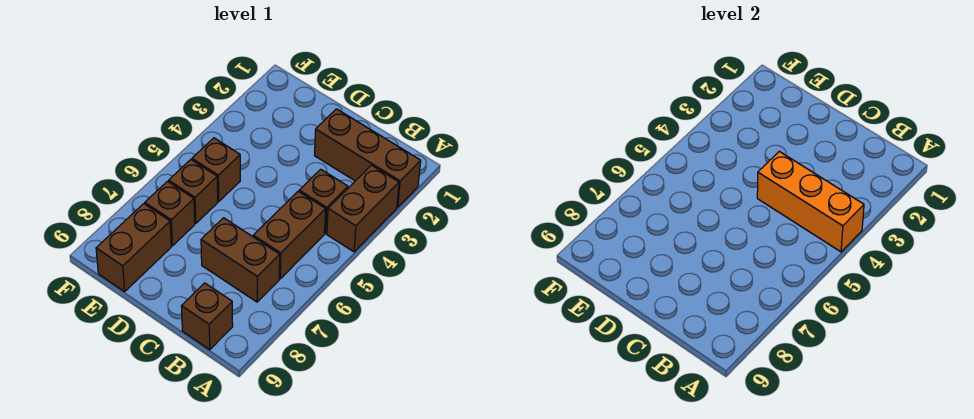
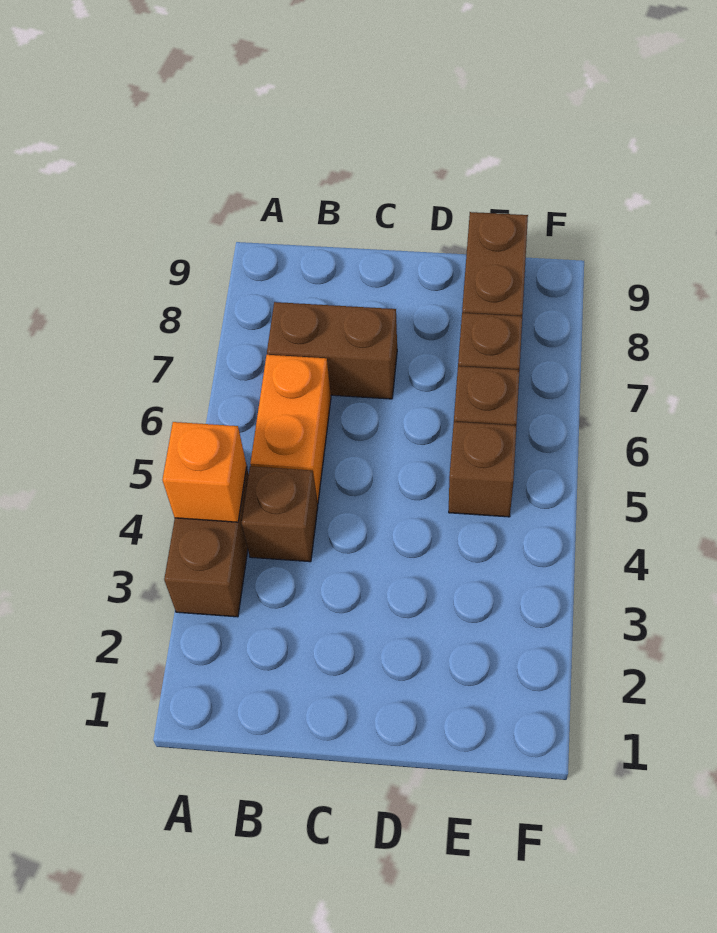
brown brick A2:C2 level 1 -> none
orange brick A4:C4 level 2 -> orange brick A4 level 2
brown brick B5:B6 level 1 -> orange brick B5:B6 level 1
brown brick B9 level 1 -> none

